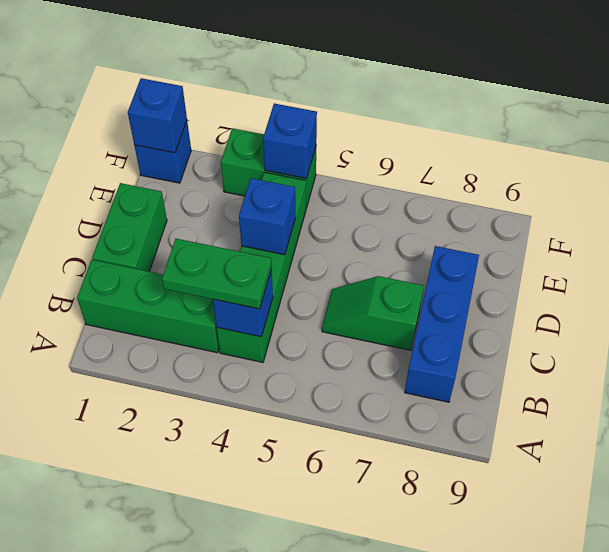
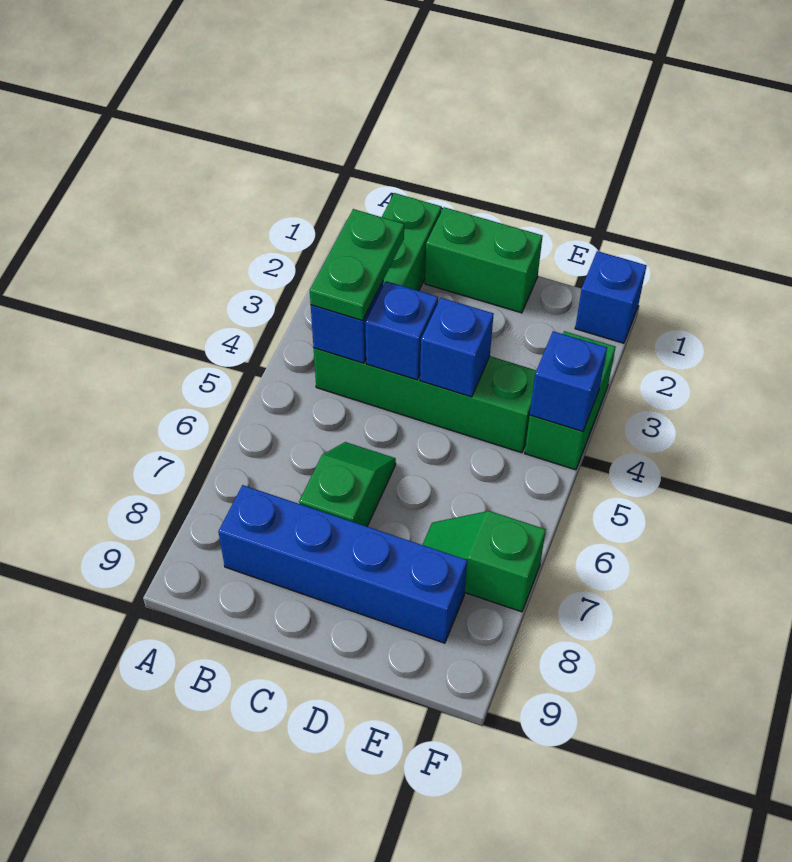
blue brick B8:D8 level 1 -> blue brick B8:E8 level 1
none -> green slope E7:F7 level 1 top F
blue brick F1 level 2 -> blue brick C4 level 2

